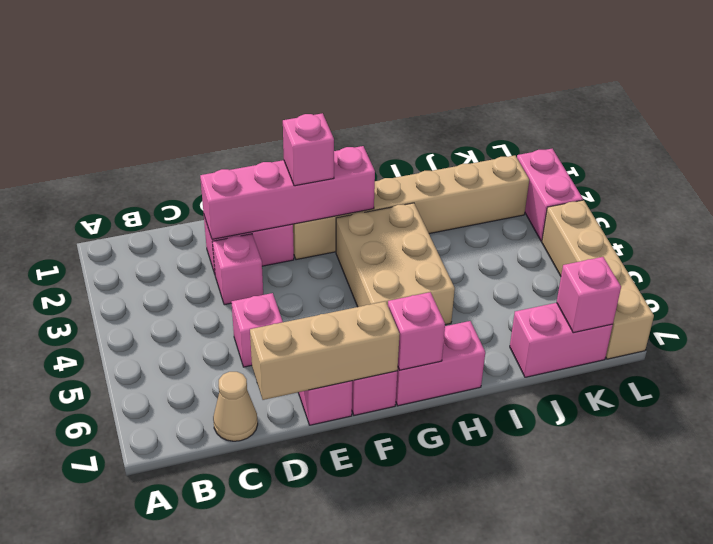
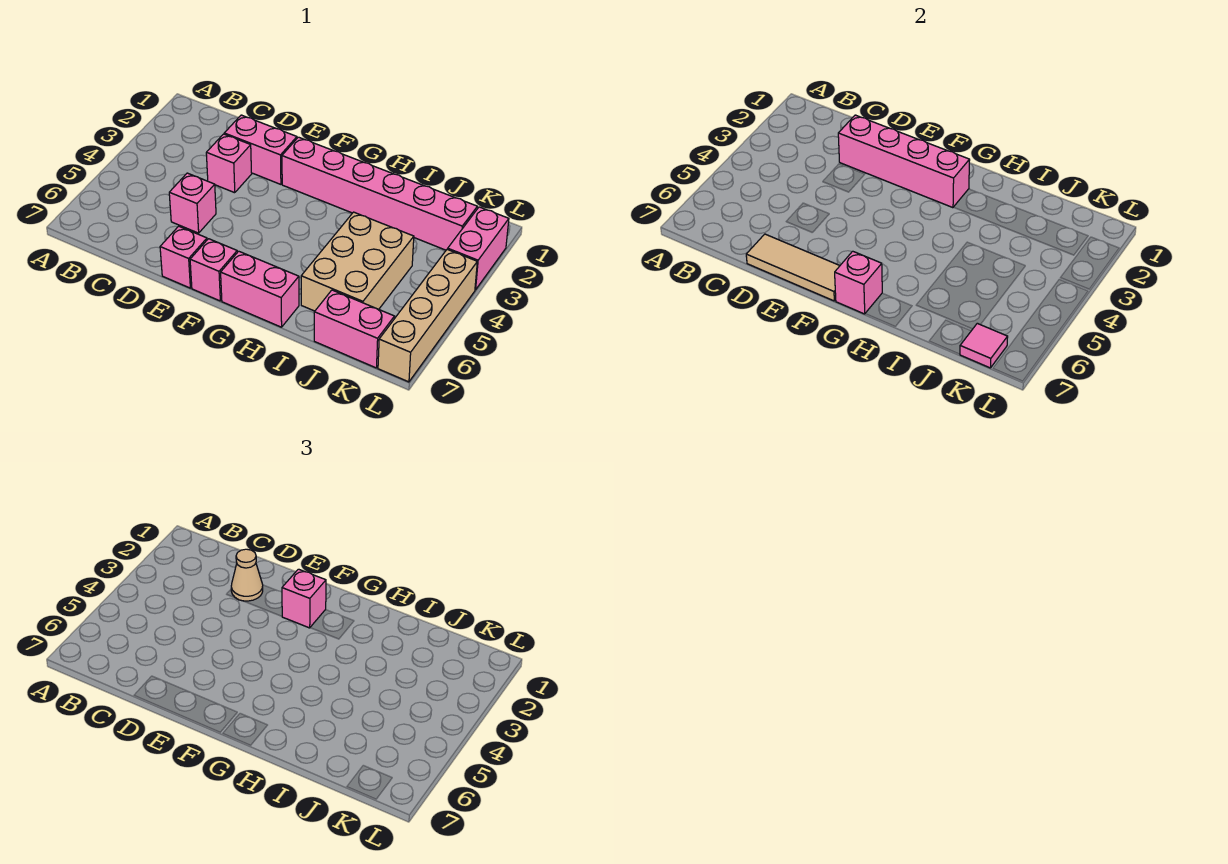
tan cone C7 level 1 -> tan cone D2 level 3
tan brick D7:F7 level 2 -> tan tile D7:F7 level 2
tan brick F2:K2 level 1 -> pink brick F2:K2 level 1
tan brick G3:H5 level 1 -> tan brick I4:J6 level 1
pink brick K7 level 2 -> pink tile K7 level 2

